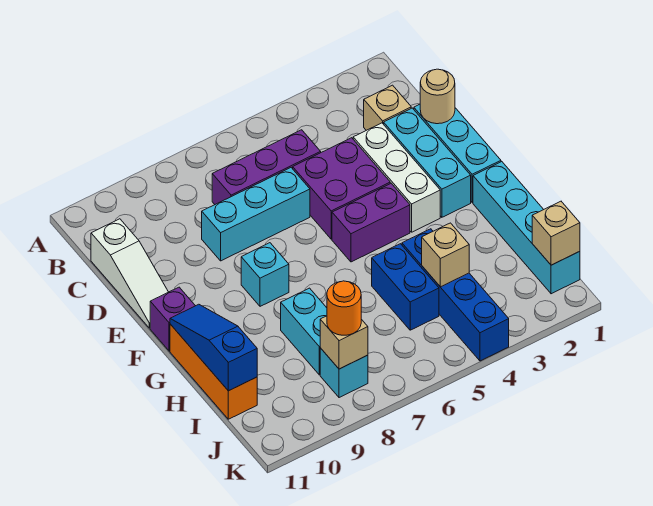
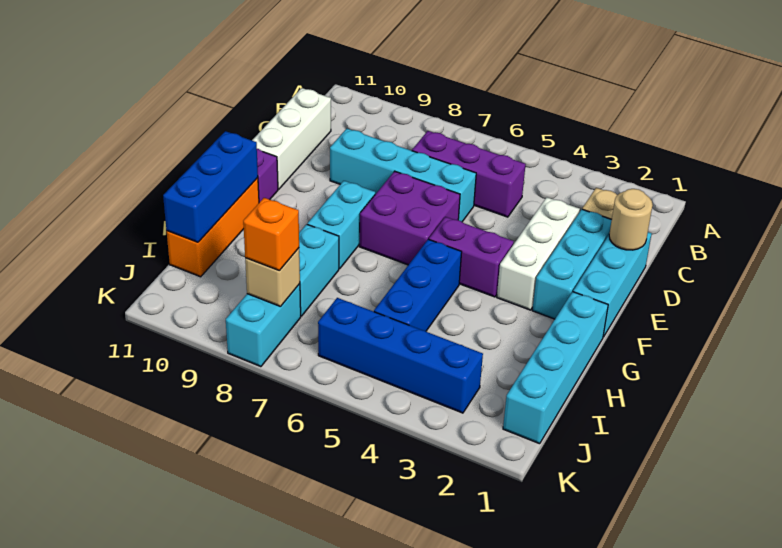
white slope C11:E11 level 1 top C -> white brick C11:E11 level 1
purple brick D4:E5 level 1 -> purple brick E6:F7 level 1
cyan brick D6:D8 level 1 -> cyan brick D6:D9 level 1
cyan brick F8 level 1 -> cyan brick F8:G8 level 1
blue slope G11:I11 level 2 top I -> blue brick G11:I11 level 2
blue brick H4:K4 level 1 -> blue brick J3:J6 level 1
blue brick H5:I5 level 1 -> blue brick G5:I5 level 1
tan brick I4 level 2 -> none
tan brick J1 level 2 -> none
cyan brick J8 level 1 -> cyan brick J8:K8 level 1
orange round brick J8 level 3 -> orange brick J8 level 3

